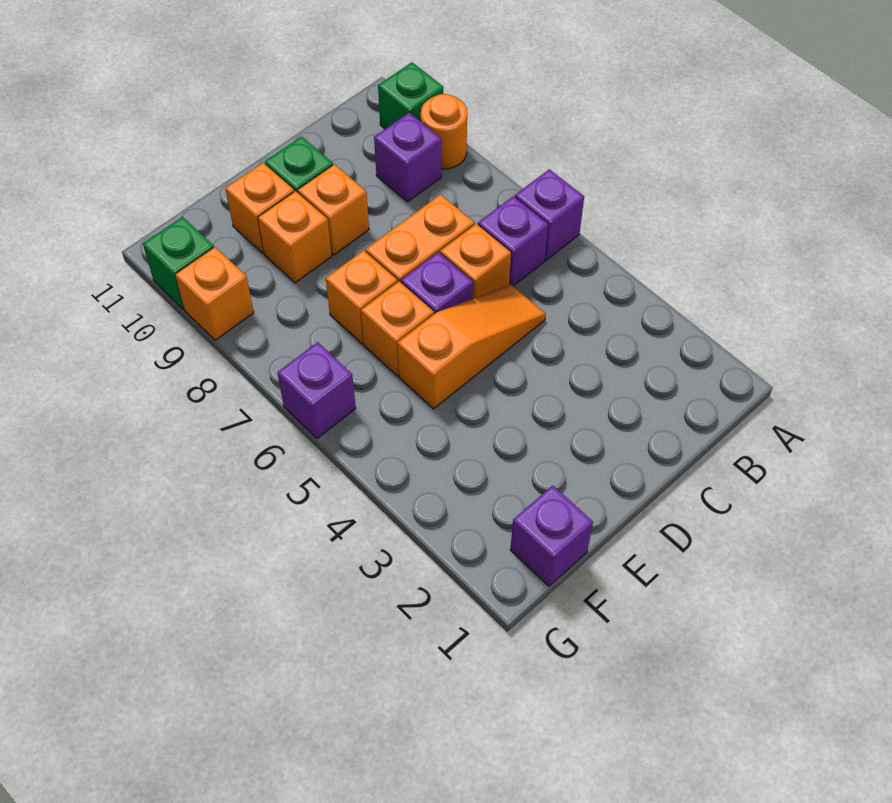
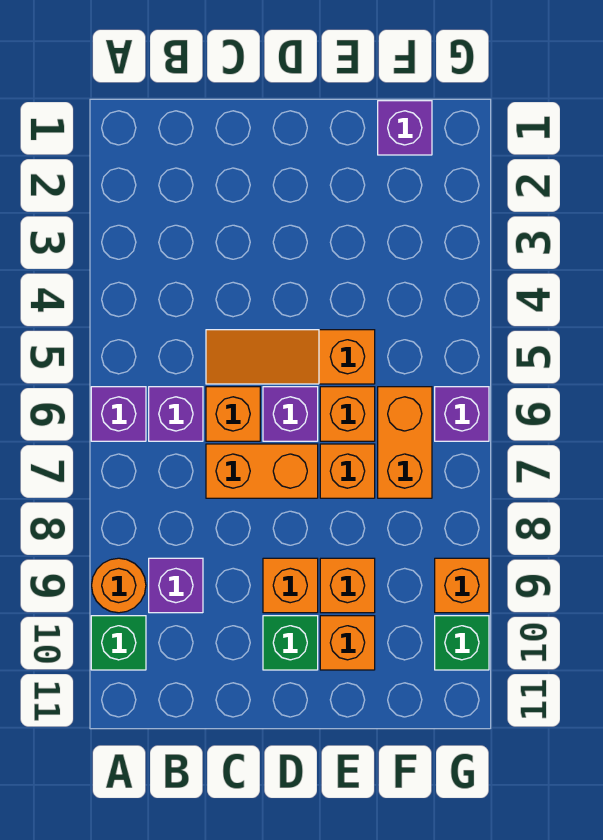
none -> orange brick F6:F7 level 1

